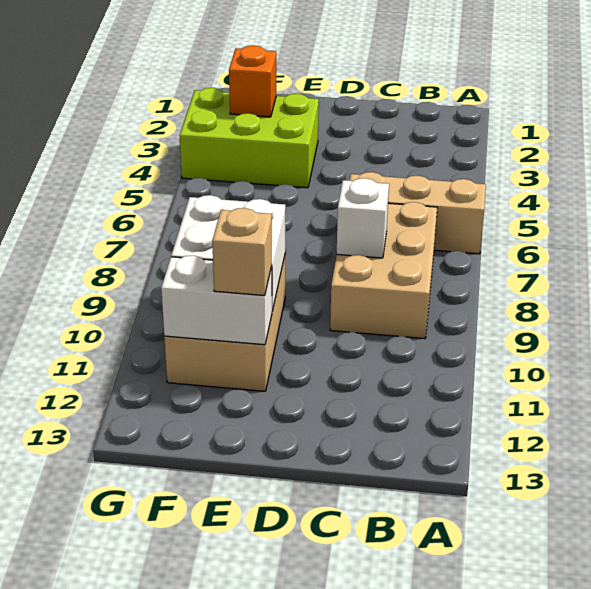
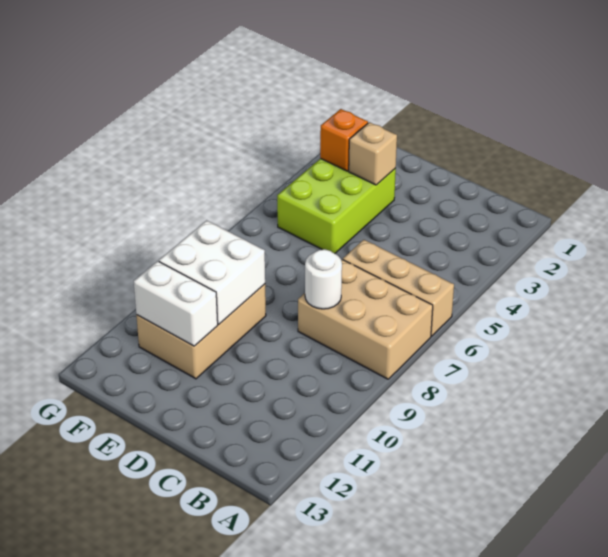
tan brick B7:C9 level 1 -> tan brick A7:C8 level 1
white brick C8 level 2 -> white round brick C8 level 2
lime brick E3:G4 level 1 -> lime brick E3:F5 level 1
tan brick E11 level 3 -> tan brick E3 level 2

